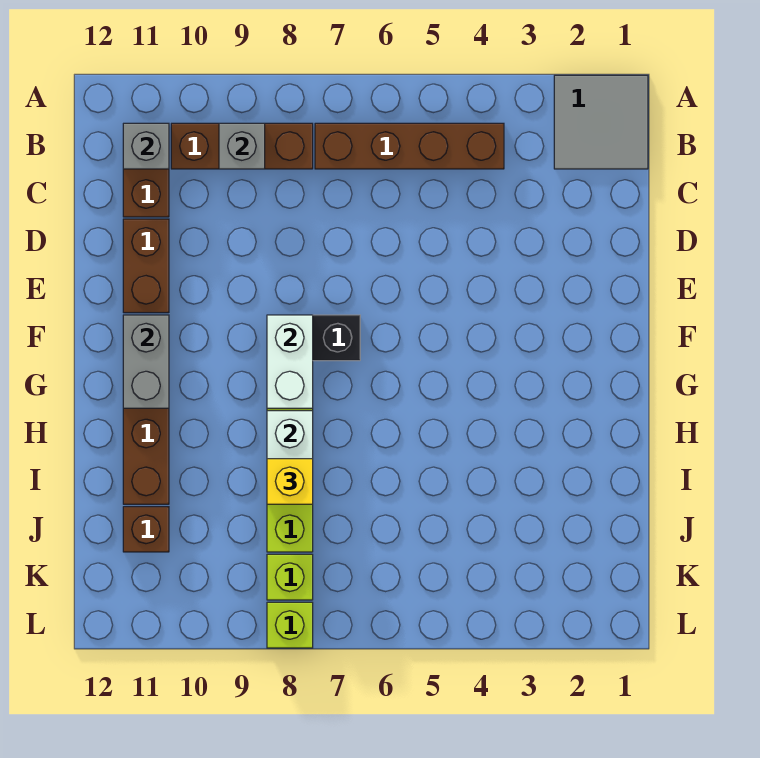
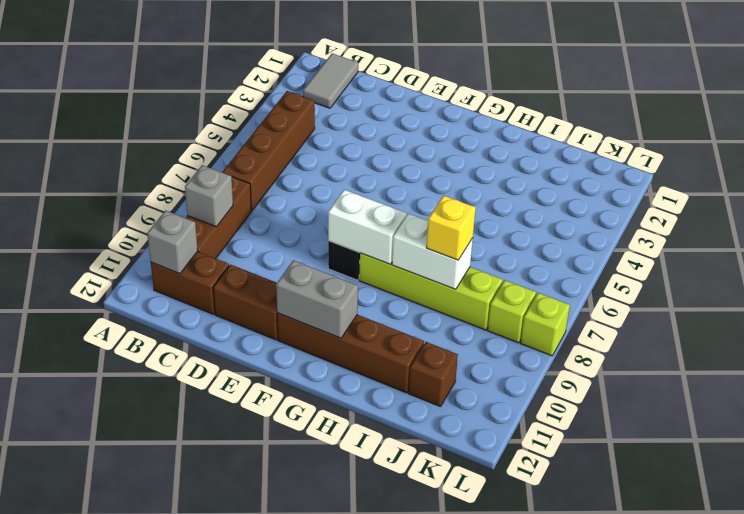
grey tile A1:B2 level 1 -> grey tile B1:B2 level 1

